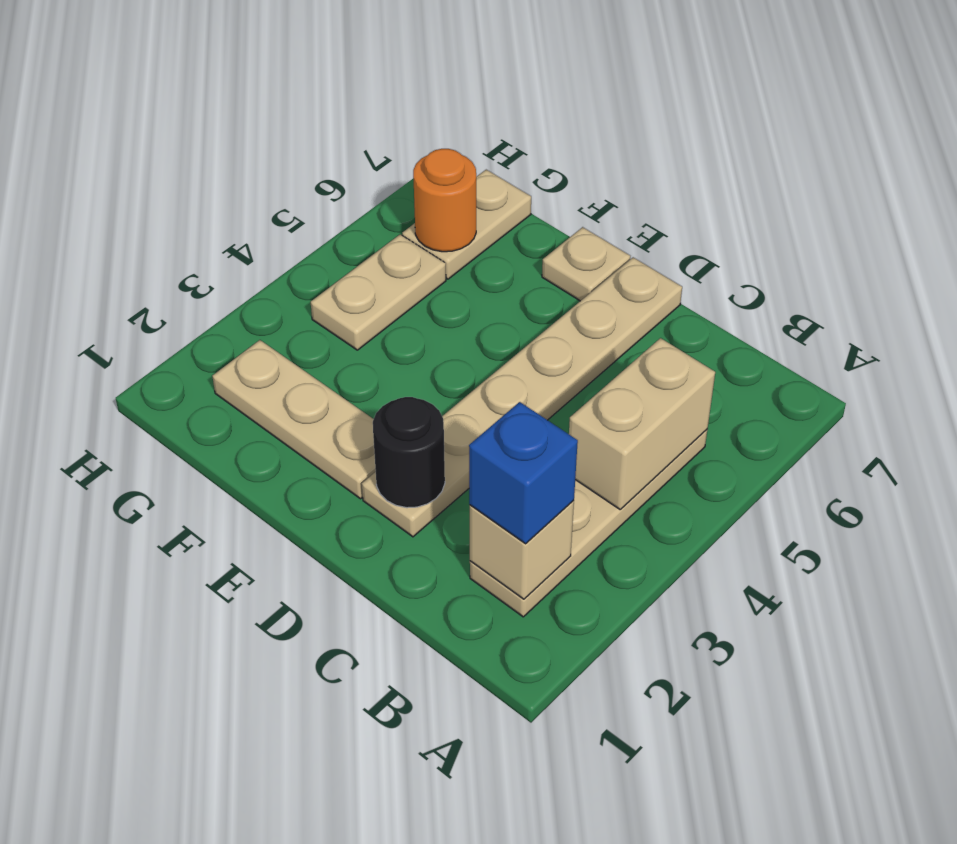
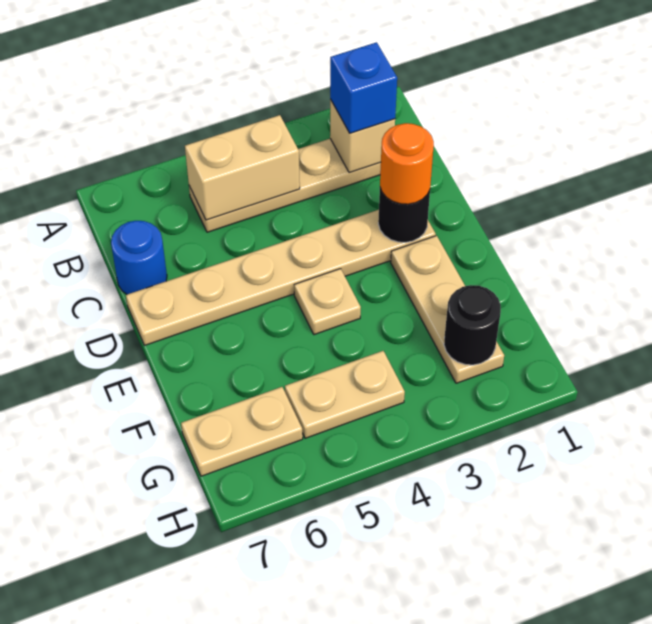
none -> blue round brick C7 level 1
tan plate E7 level 1 -> tan plate E4 level 1
none -> black round brick G2 level 2
orange round brick G6 level 2 -> orange round brick D2 level 3

